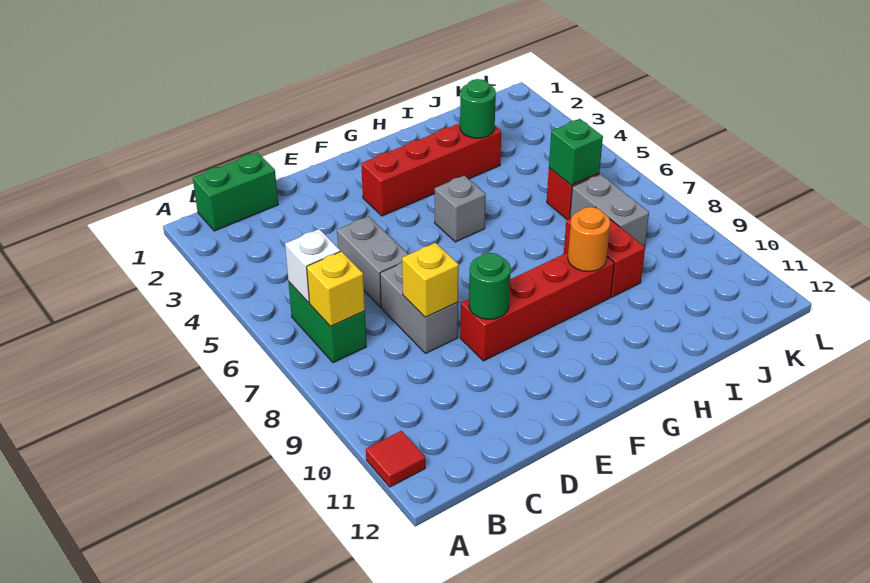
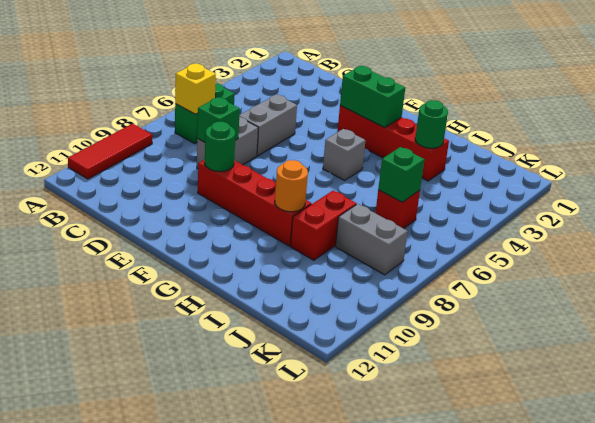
red tile A11 level 1 -> red tile A9:A11 level 1
green brick B1:C1 level 1 -> green brick F3:G3 level 2
white brick B6 level 2 -> none
yellow brick D8 level 2 -> green brick D8 level 2
grey brick J7:J8 level 1 -> grey brick J8:K8 level 1

